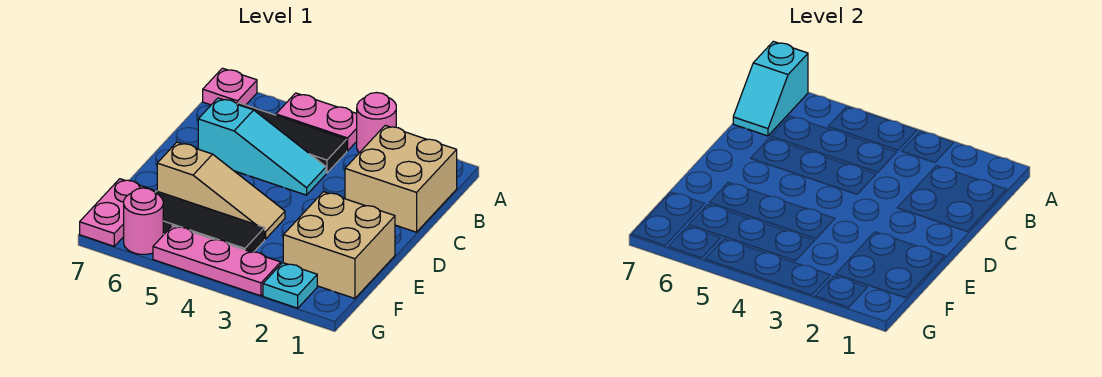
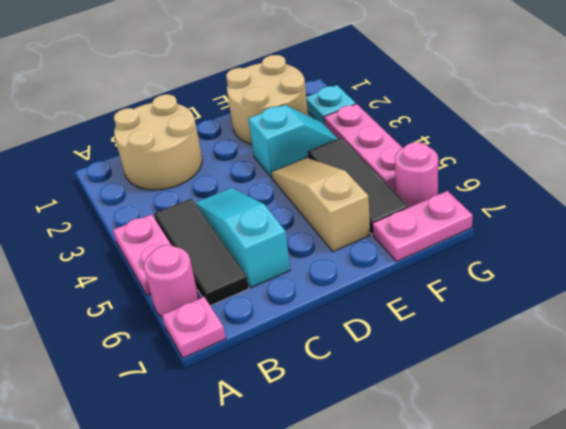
pink round brick A3 level 1 -> pink round brick A6 level 1
cyan slope A7:B7 level 2 top A -> cyan slope E3:F3 level 1 top E
tan brick B1:C2 level 1 -> tan round brick B1:C2 level 1
tan brick E1:F2 level 1 -> tan round brick E1:F2 level 1

